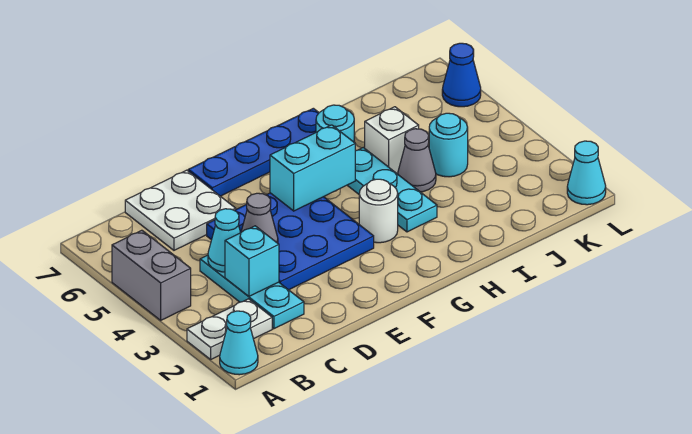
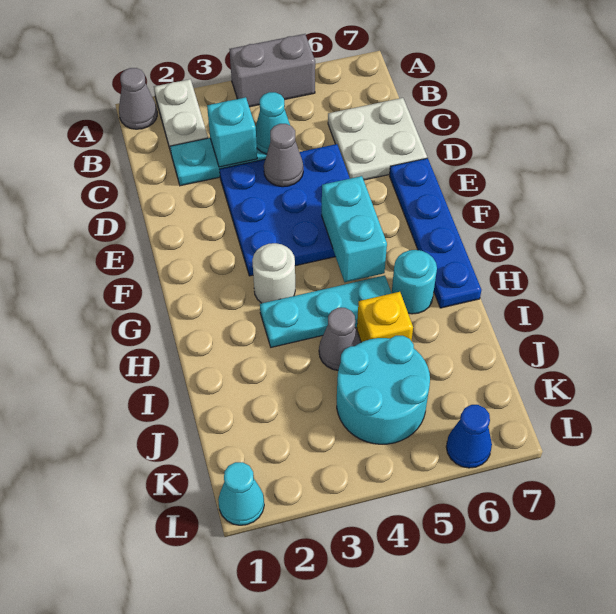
cyan cone A1 level 1 -> grey cone A1 level 1
white brick I5 level 1 -> yellow brick I5 level 1
cyan round brick J4 level 1 -> cyan round brick J4:K5 level 1

